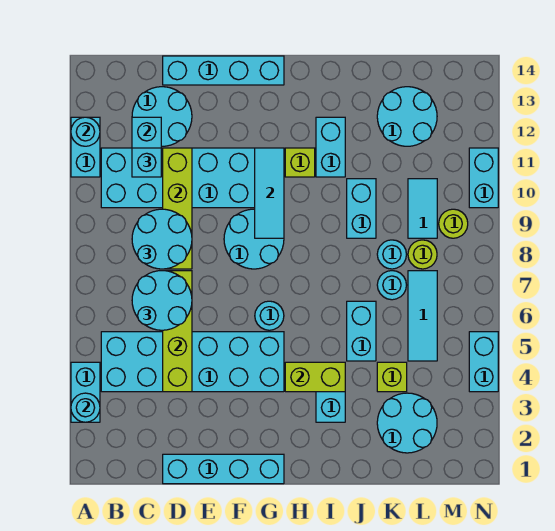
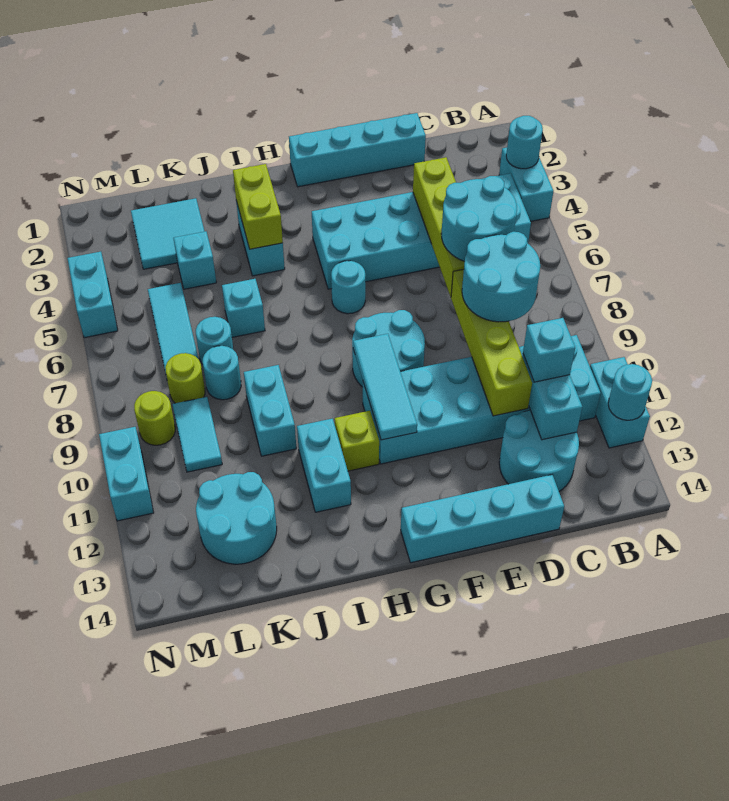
lime brick H4:I4 level 2 -> lime brick I3:I4 level 2
cyan brick J5:J6 level 1 -> cyan brick J6 level 1
cyan round brick K2:L3 level 1 -> cyan tile K2:L3 level 1
lime brick K4 level 1 -> cyan brick K4 level 1

